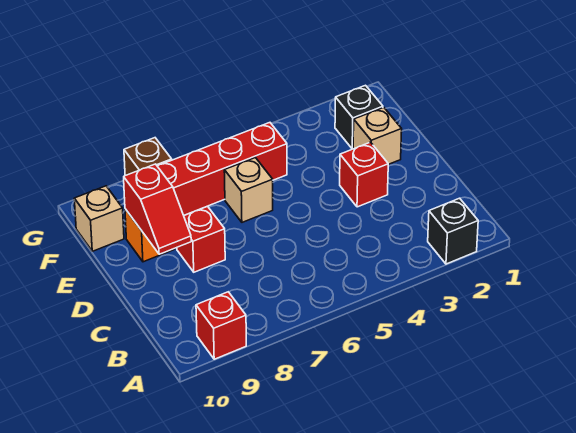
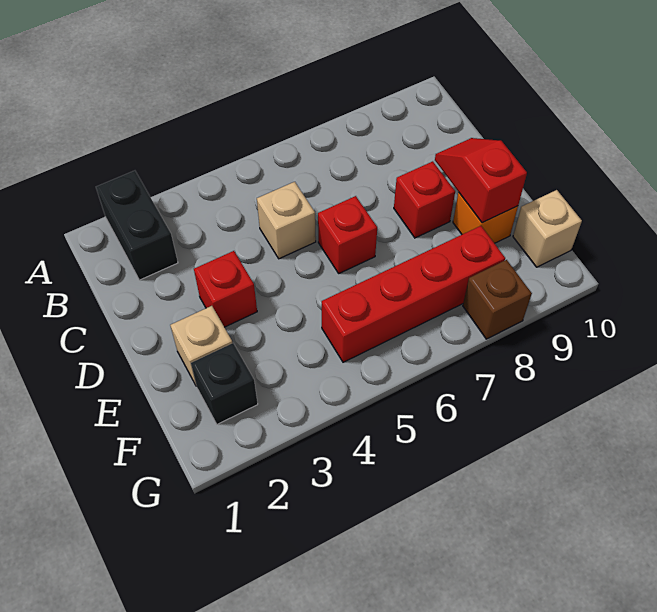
black brick A2 level 1 -> black brick A2:B2 level 1
red brick A9 level 1 -> red brick D6 level 1
tan brick E6 level 1 -> tan brick C5 level 1

